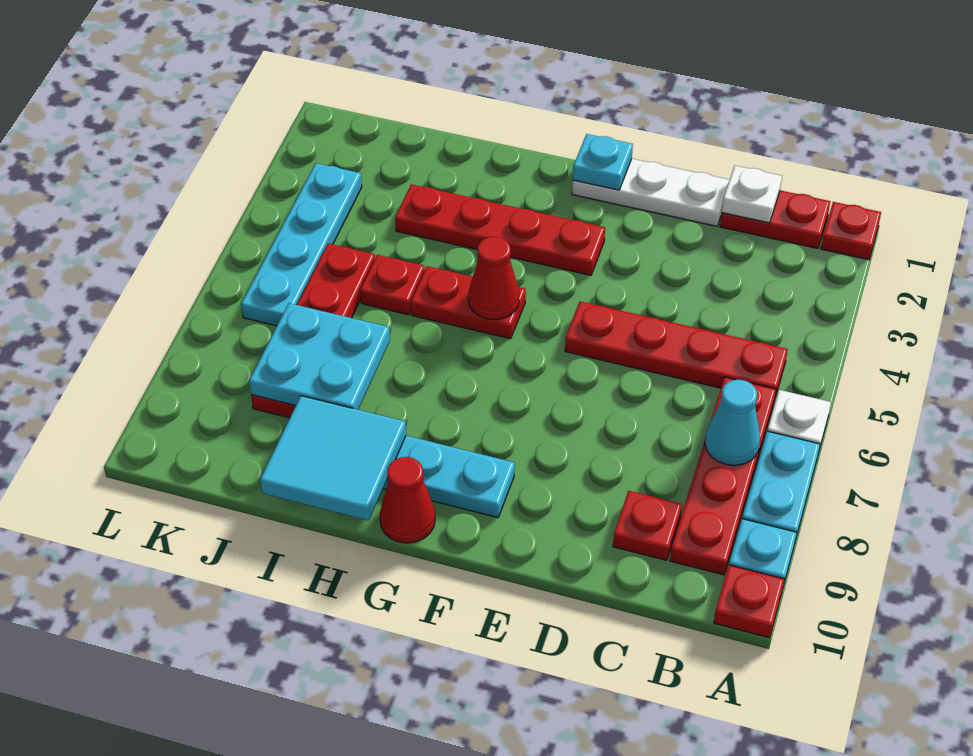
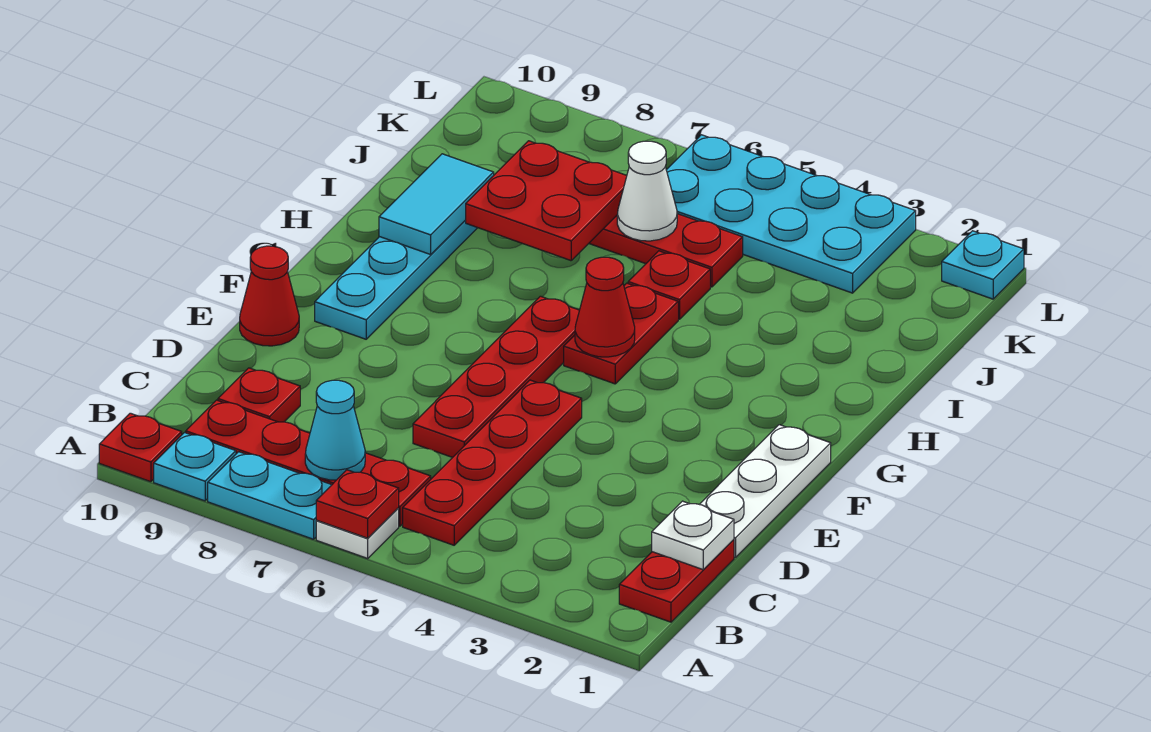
red plate A1 level 1 -> red plate A6 level 2
cyan plate F1 level 2 -> cyan plate L1 level 1
red plate F3:I3 level 1 -> red plate D6:G6 level 1
red cone G10 level 1 -> red cone E10 level 1
cyan tile H9:I10 level 2 -> cyan tile H9:I9 level 2
cyan plate I7:J8 level 2 -> red plate I7:J8 level 2
none -> white cone J6 level 2
cyan plate K3:K6 level 1 -> cyan plate K3:L6 level 1

